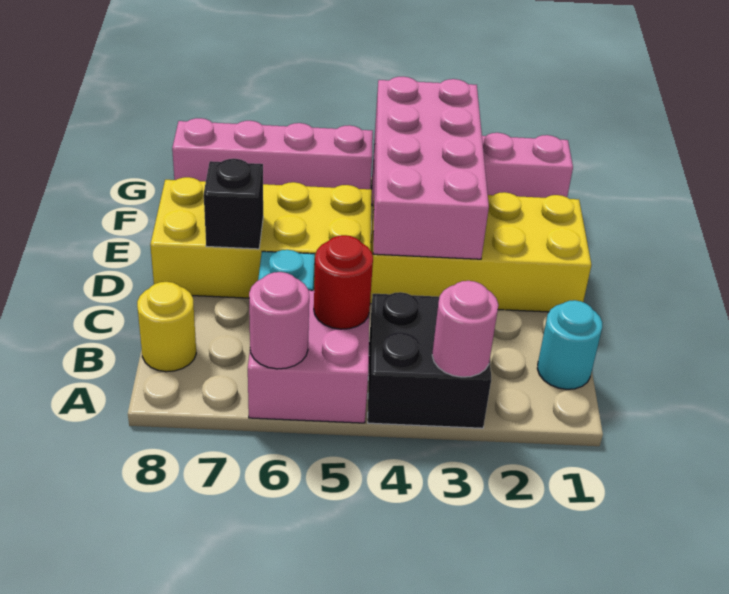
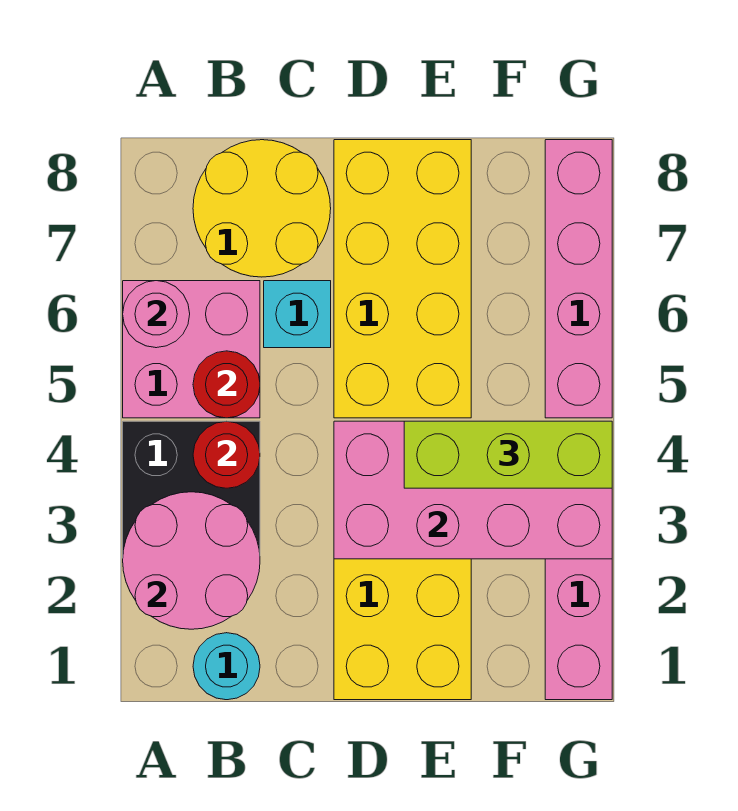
pink round brick A3 level 2 -> pink round brick A2:B3 level 2
none -> red round brick B4 level 2
yellow round brick B8 level 1 -> yellow round brick B7:C8 level 1
black brick D7 level 2 -> none
none -> lime brick E4:G4 level 3

